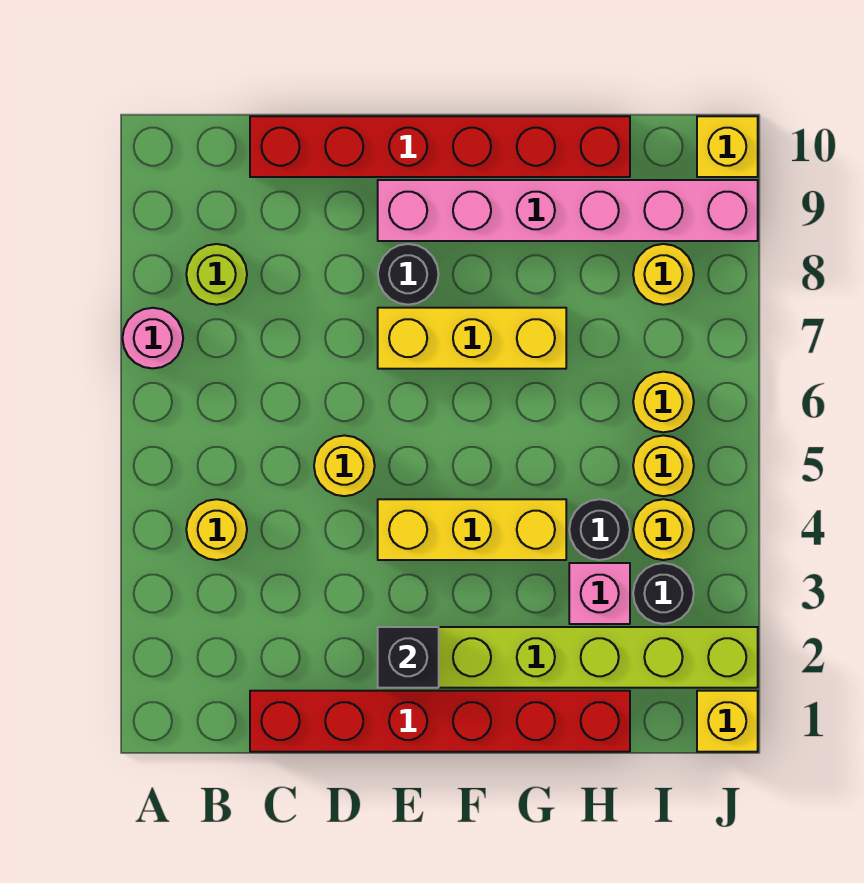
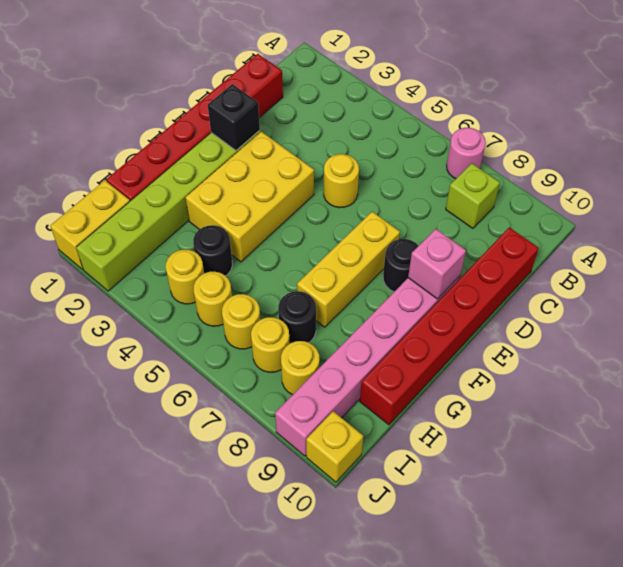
yellow round brick B4 level 1 -> yellow round brick I7 level 1
lime round brick B8 level 1 -> lime brick B8 level 1
yellow brick E4:G4 level 1 -> yellow brick E3:G4 level 1
pink brick H3 level 1 -> pink brick E9 level 2
black round brick I3 level 1 -> black round brick H7 level 1
yellow brick J1 level 1 -> yellow brick I1:J1 level 1

